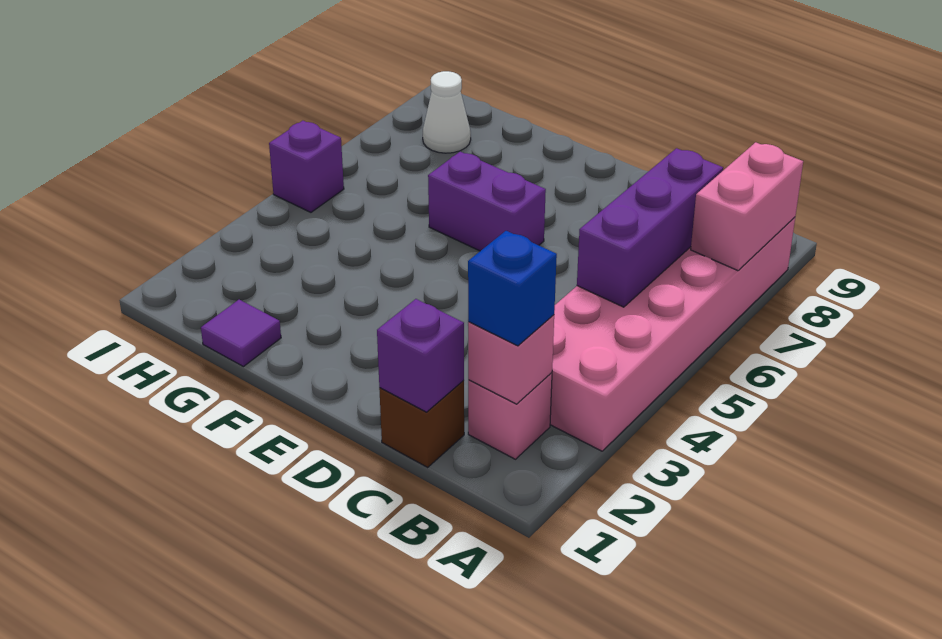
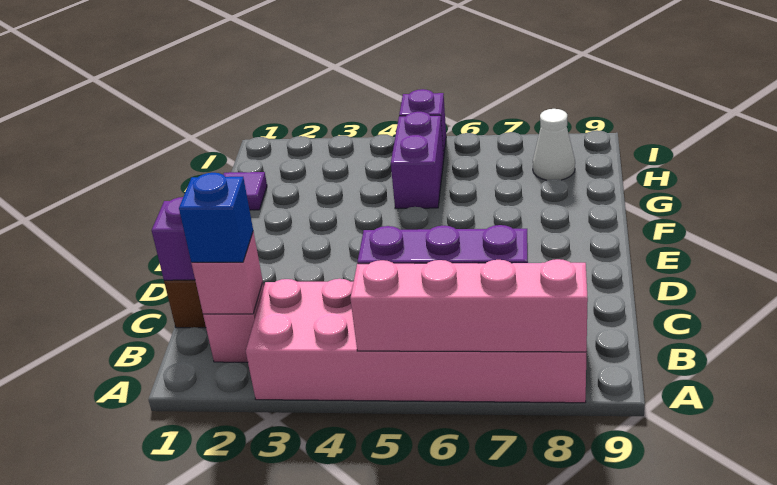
pink brick A7:A8 level 2 -> pink brick A5:A8 level 2
purple brick E6:F6 level 1 -> purple brick G5:H5 level 1

